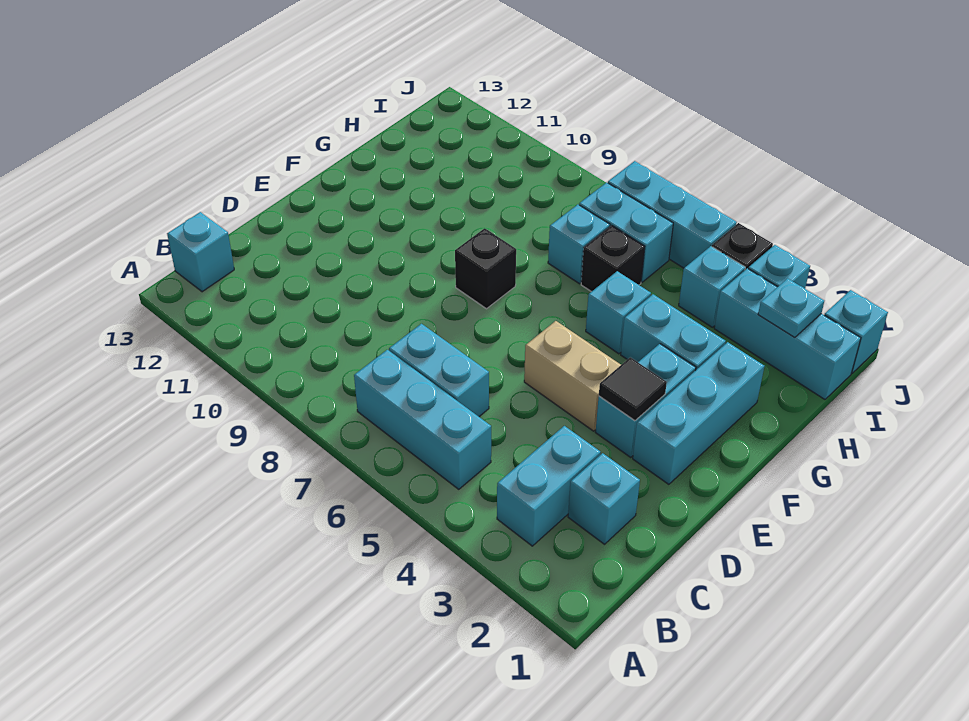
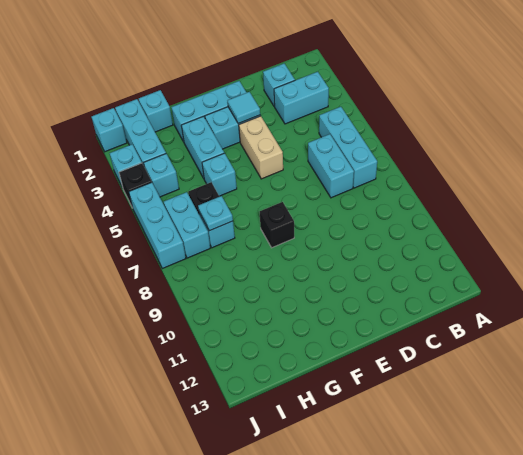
cyan brick B13 level 1 -> cyan brick H1 level 1
black tile E3 level 2 -> cyan tile E3 level 2
cyan plate I2 level 2 -> cyan plate H7 level 2

